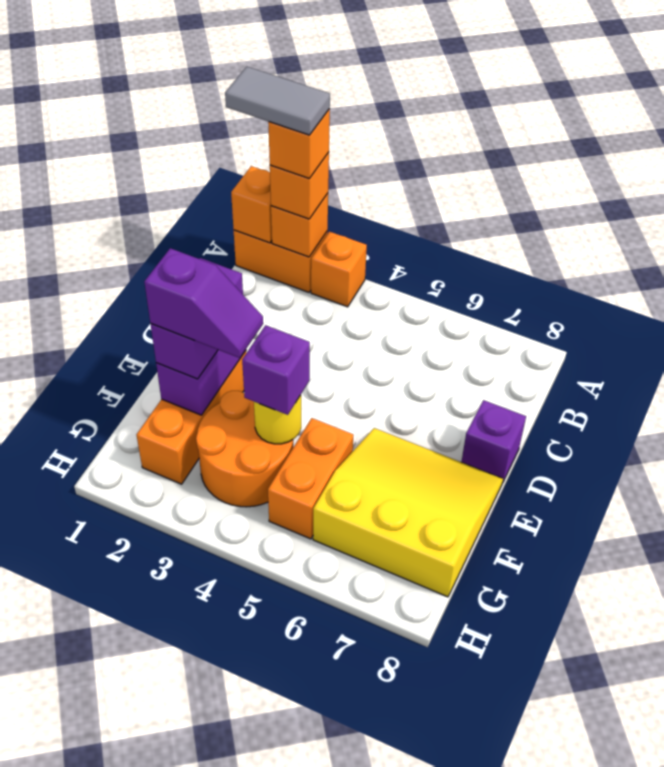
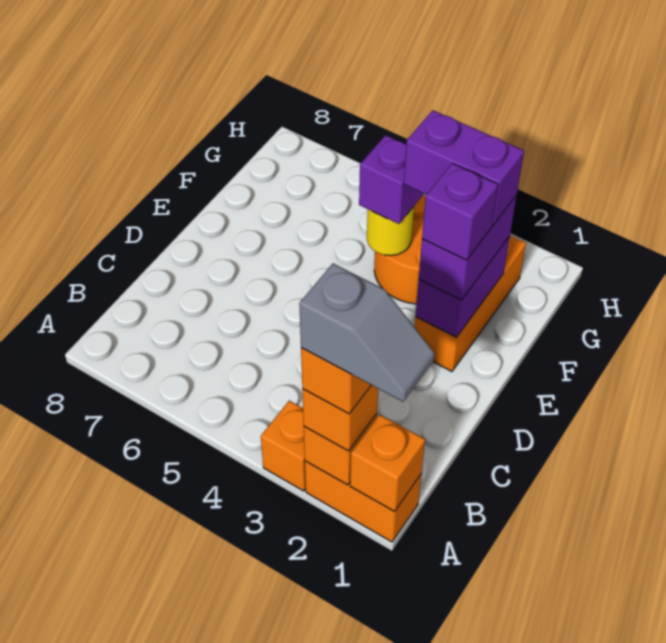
grey tile A1:A2 level 5 -> grey slope A1:A2 level 5 top 2
purple brick D8 level 1 -> purple brick E2 level 4
yellow slope E6:G8 level 1 top G -> none
purple slope F2:F3 level 4 top 2 -> purple brick F2:F3 level 4
orange brick F5:G5 level 1 -> none

